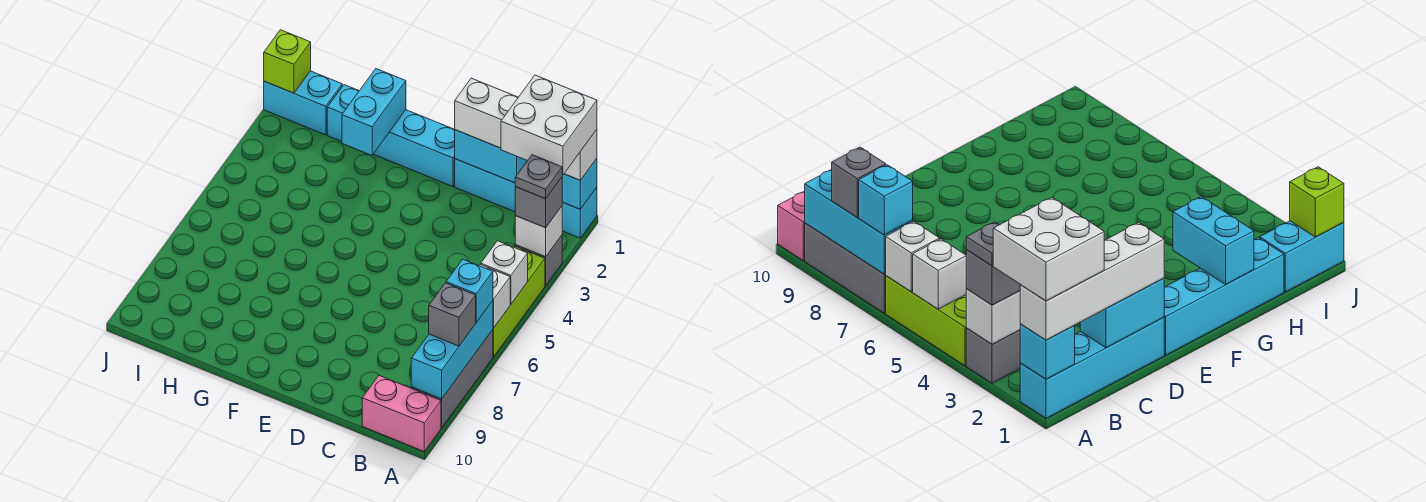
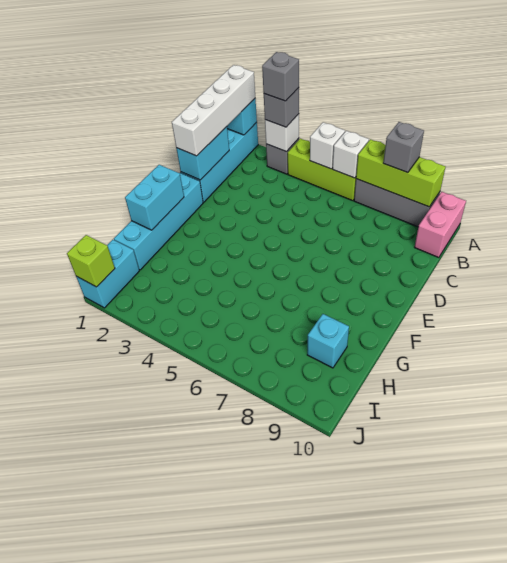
white brick A1:B2 level 4 -> none
grey plate A3 level 4 -> grey brick A3 level 4
cyan brick A7:A9 level 2 -> lime brick A7:A9 level 2
cyan brick A7 level 3 -> cyan brick H9 level 1
cyan brick G1:G2 level 2 -> cyan brick F1:G1 level 2

